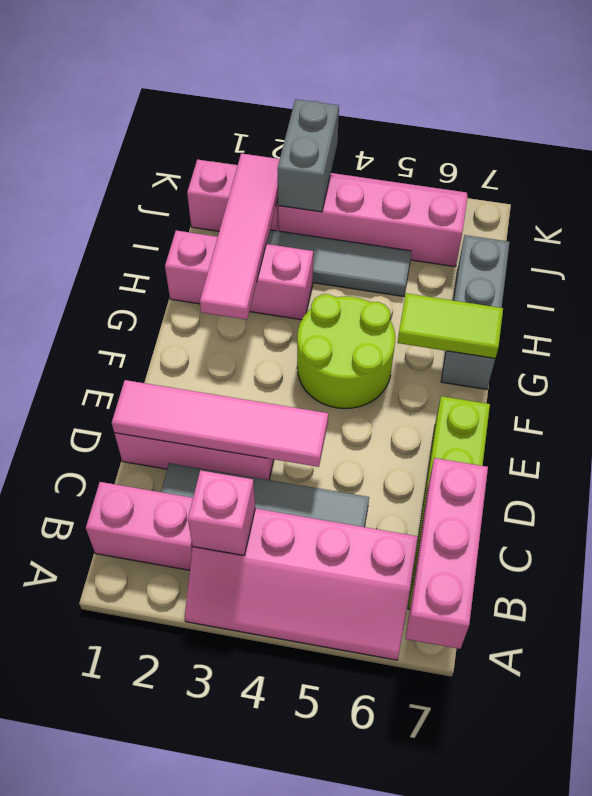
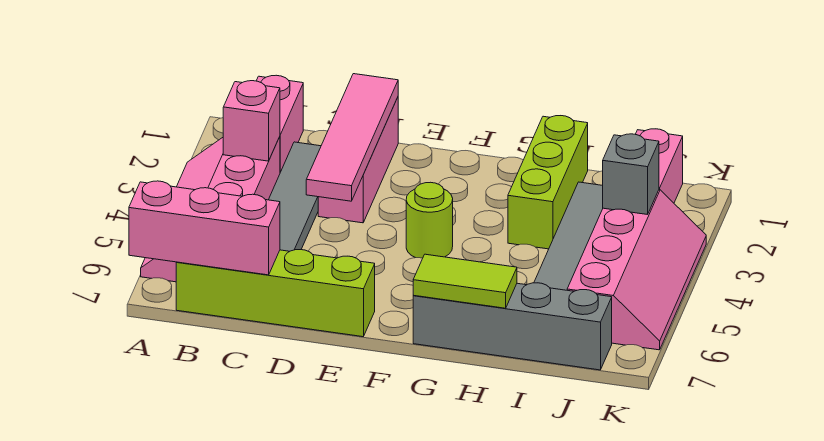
lime round brick F4:G5 level 1 -> lime round brick F4 level 1
pink tile G2:J2 level 2 -> none
lime tile G6:G7 level 2 -> lime tile G7:H7 level 2
grey brick G7:I7 level 1 -> grey brick G7:J7 level 1
pink brick H1:H3 level 1 -> lime brick H1:H3 level 1
grey brick J3:K3 level 2 -> grey brick J3 level 2

